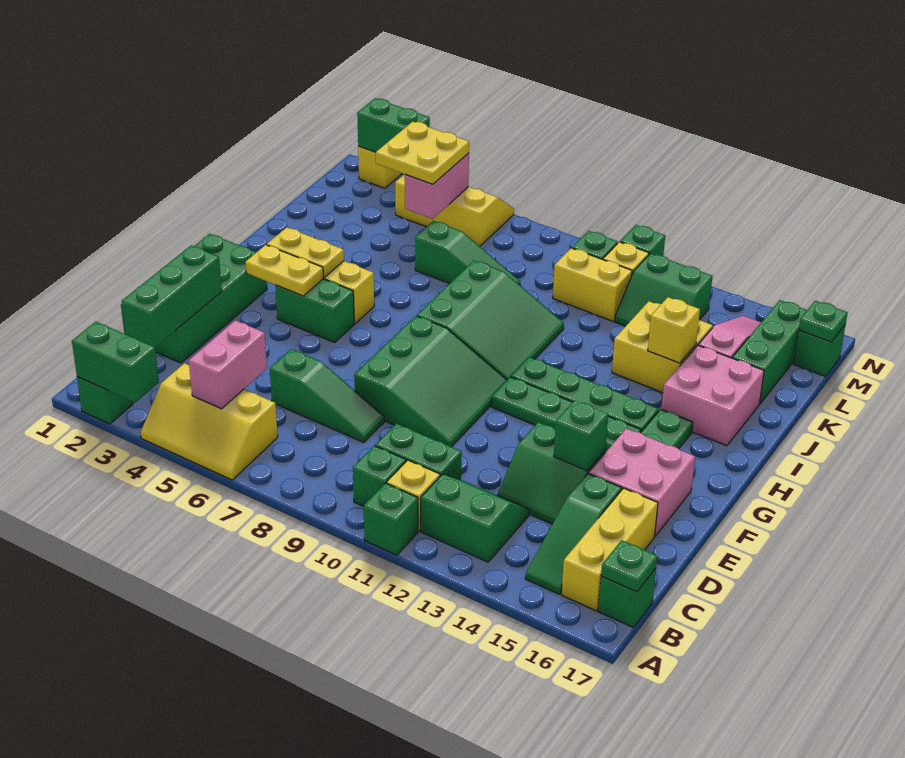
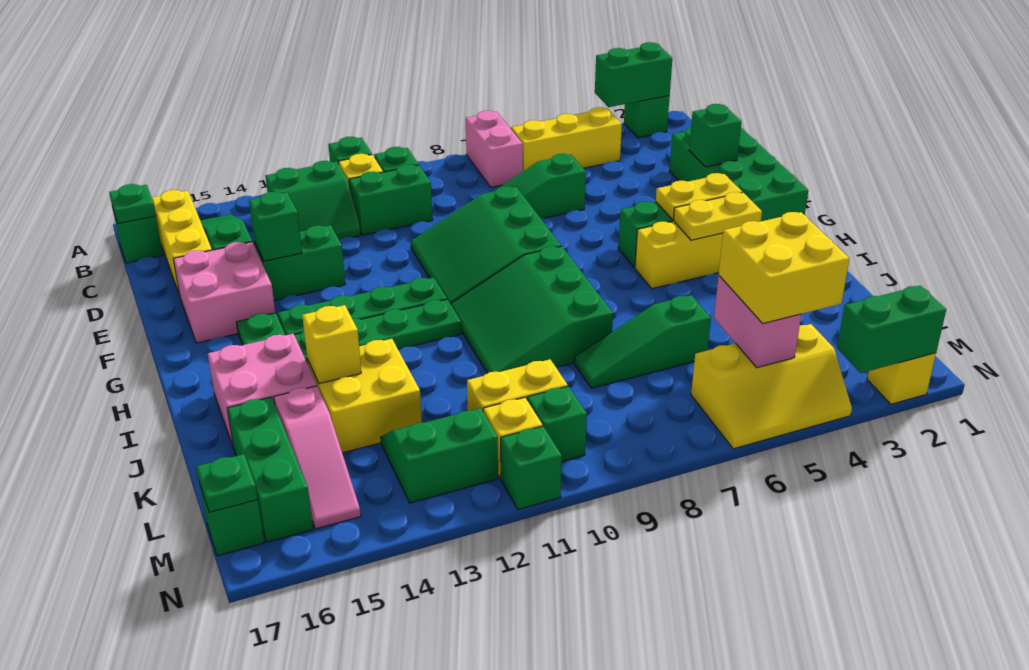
pink brick B5:C5 level 2 -> pink brick A7:B7 level 1
green brick C2:E2 level 2 -> green brick E2 level 2
yellow plate L4:M5 level 3 -> yellow brick L4:M5 level 3

